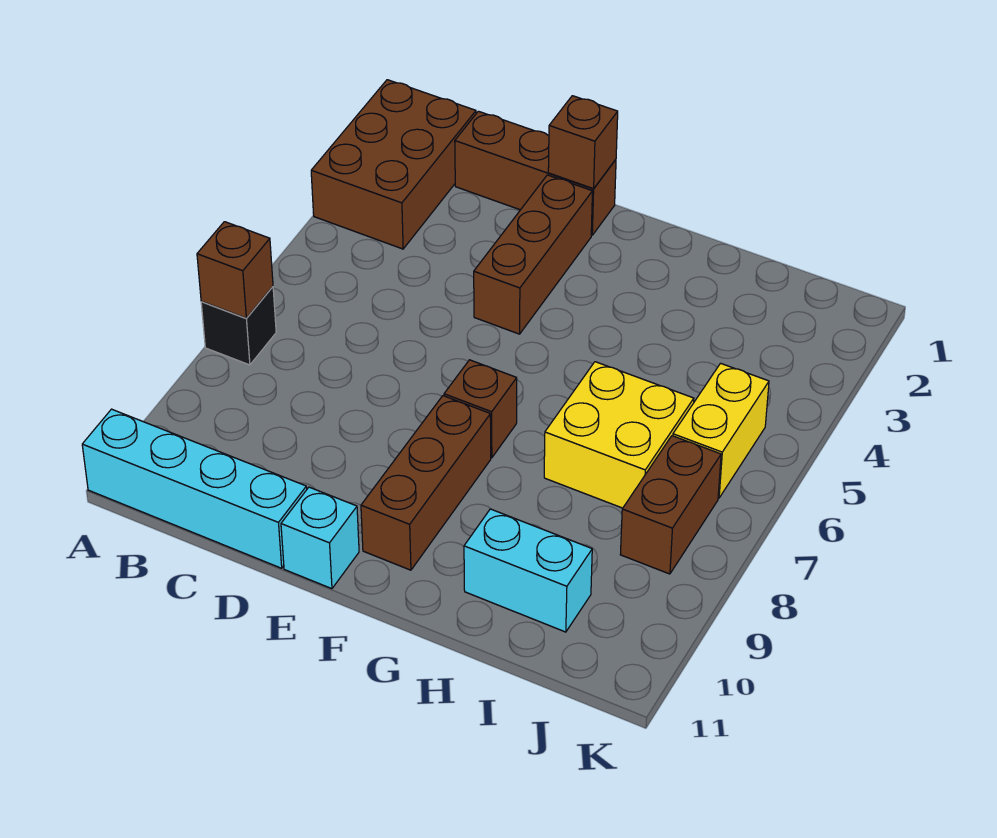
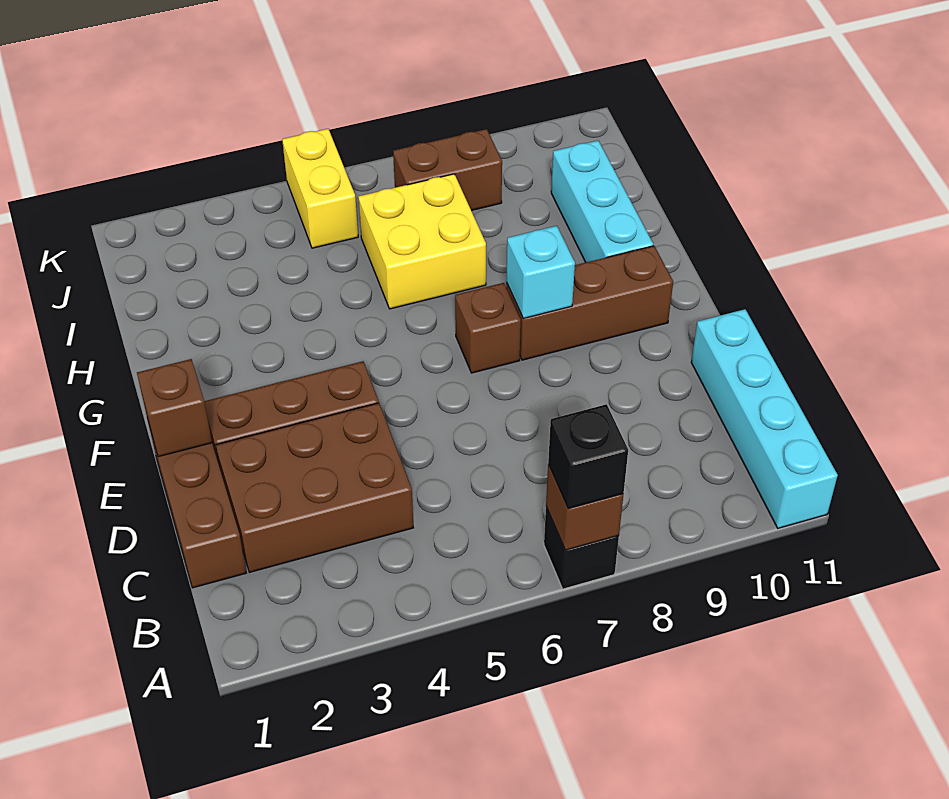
brown brick A1:B3 level 1 -> brown brick C2:D4 level 1
none -> black brick A7 level 3
cyan brick E11 level 1 -> cyan brick F8 level 2
cyan brick H10:I10 level 1 -> cyan brick G10:I10 level 1
yellow brick J5:J6 level 1 -> yellow brick J5:K5 level 1

